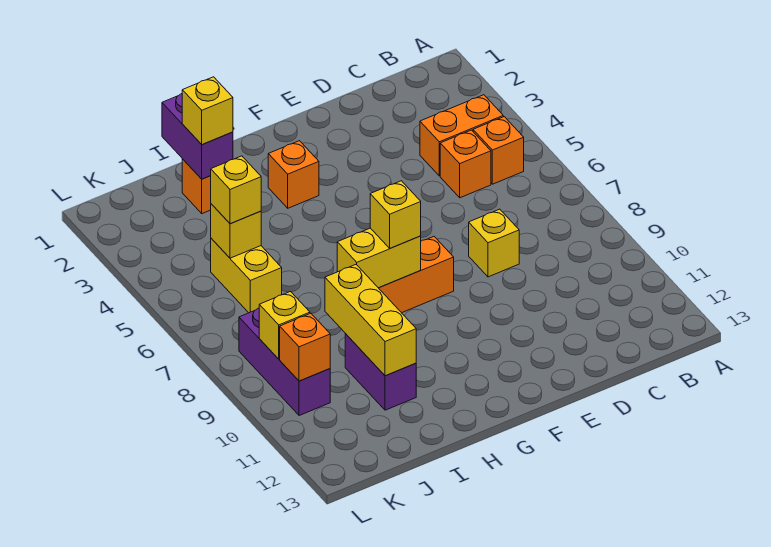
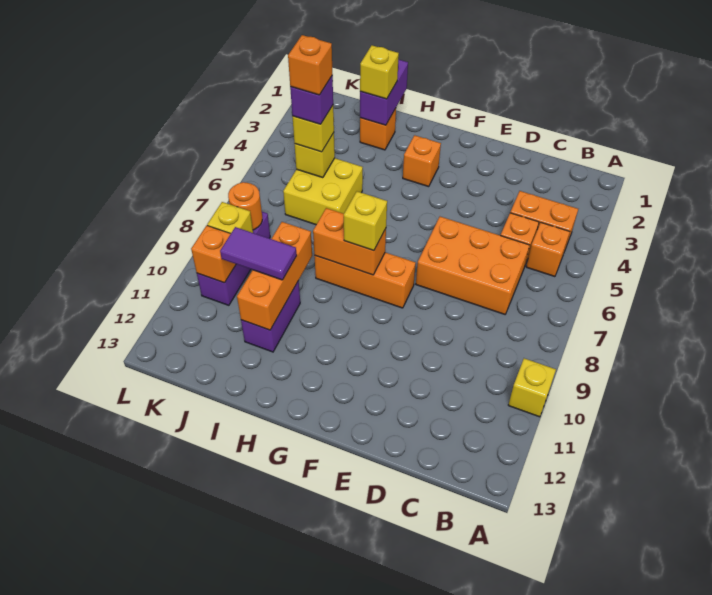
none -> orange brick C6:E7 level 1
yellow brick D8 level 1 -> yellow brick A10 level 1
yellow brick G8:H8 level 2 -> orange brick G8:H8 level 2
yellow brick I9:I11 level 2 -> orange brick I9:I11 level 2
none -> purple tile I10:J10 level 3
yellow brick J5:J6 level 1 -> yellow brick I5:J6 level 1
none -> purple brick J5 level 4
none -> orange brick J5 level 5
none -> orange round brick K8 level 2

